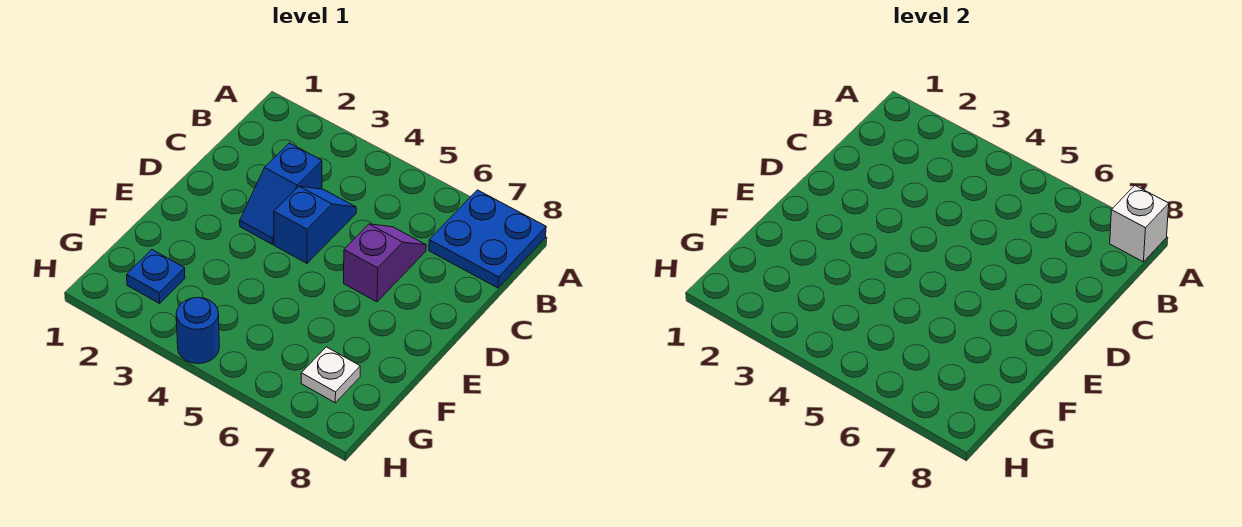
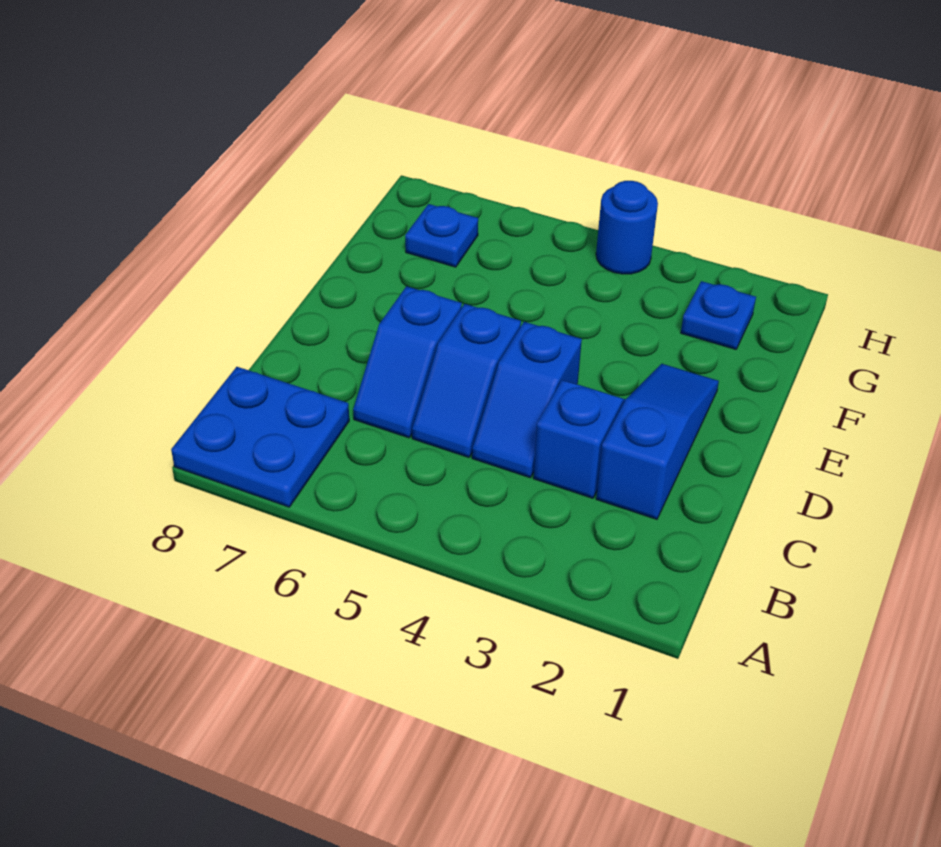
white brick A8 level 2 -> none
none -> blue slope C2:E2 level 1 top C
none -> blue slope C5:D5 level 1 top D
purple slope C6:D6 level 1 top D -> blue slope C6:D6 level 1 top D
white plate G7 level 1 -> blue plate G7 level 1

